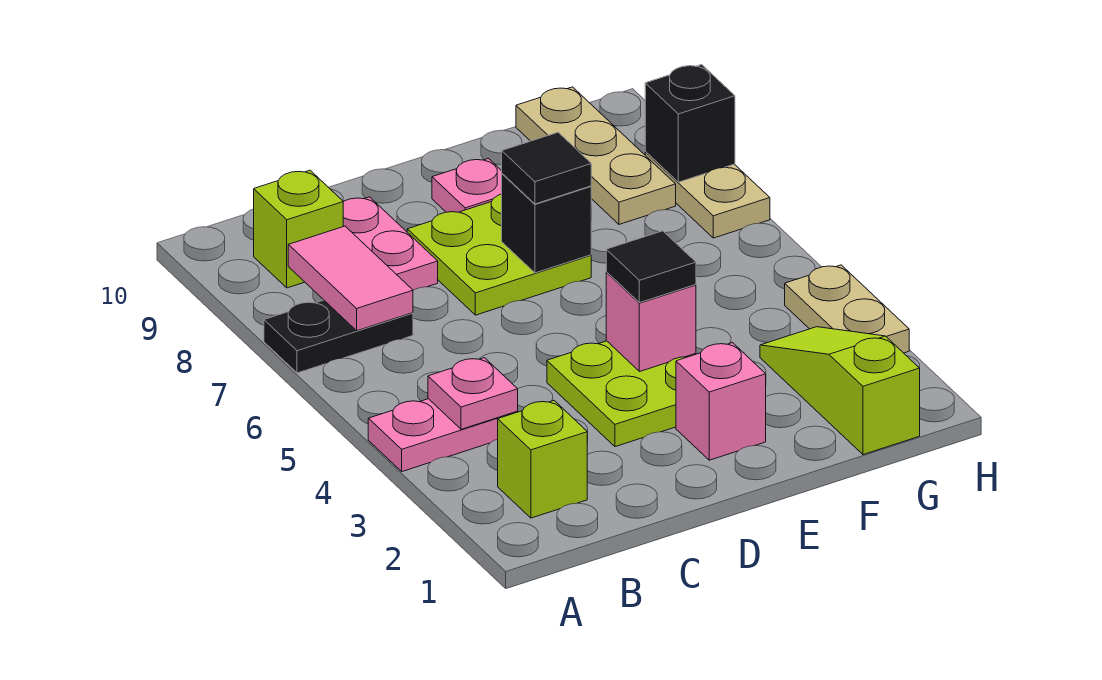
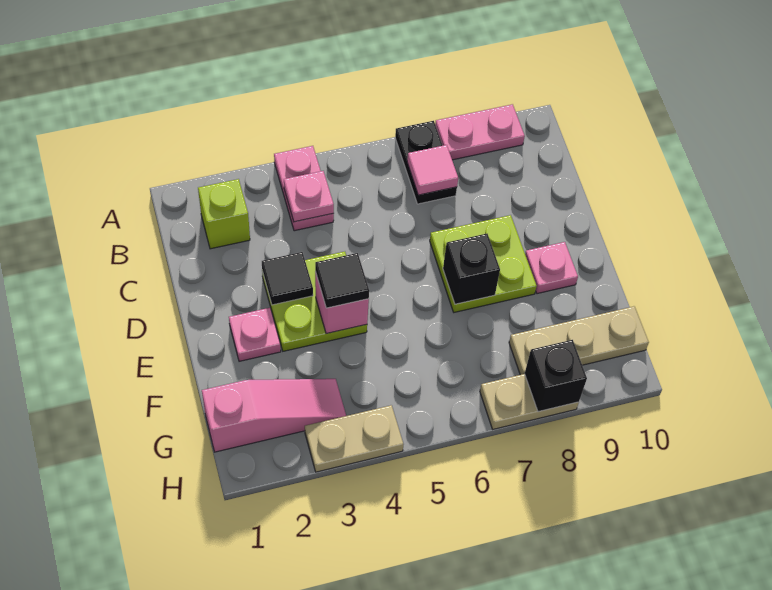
pink tile B7:B8 level 2 -> pink tile B7 level 2
lime brick B9 level 1 -> none
pink plate C8:C9 level 1 -> pink plate A8:A9 level 1
pink brick E2 level 1 -> pink plate E2 level 1
black tile E7 level 3 -> black tile D3 level 2
lime slope G1:G3 level 1 top 1 -> pink slope G1:G3 level 1 top 1

